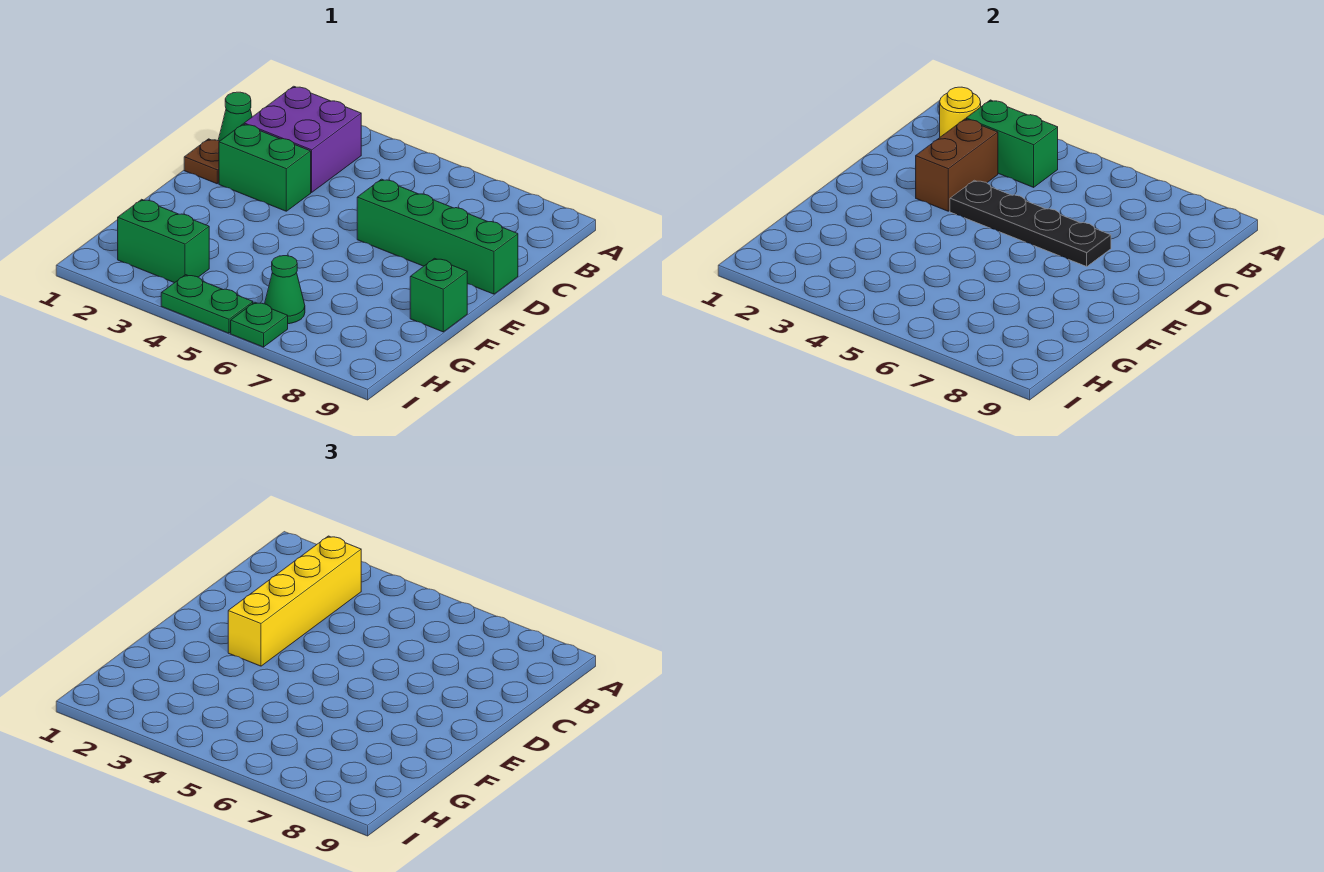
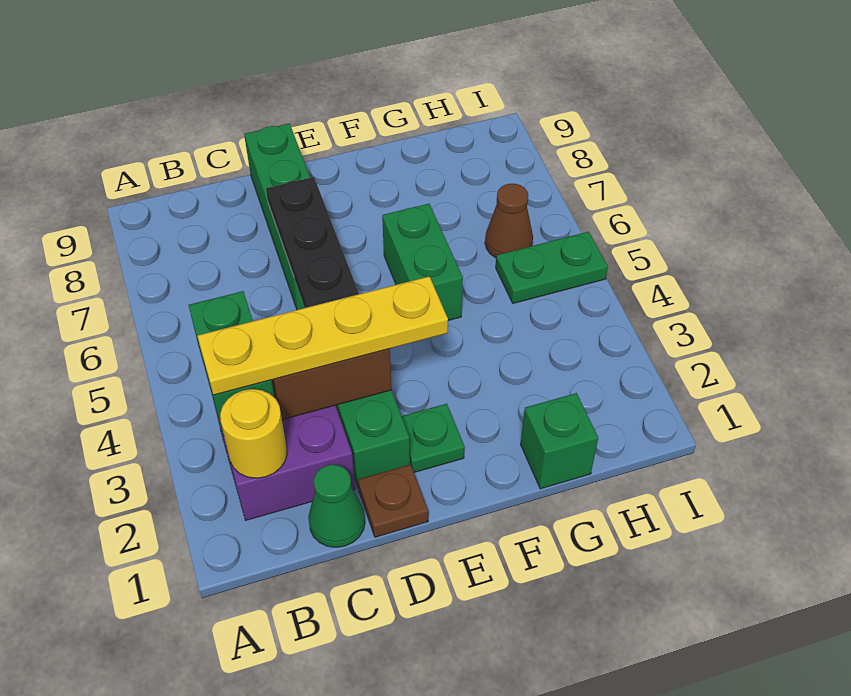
yellow brick B3:E3 level 3 -> yellow plate B3:E3 level 3
green brick F9 level 1 -> green brick G1 level 1
green brick H2:H3 level 1 -> green brick F5:F6 level 1
green cone H6 level 1 -> brown cone H6 level 1
green plate I4:I5 level 1 -> green plate H5:I5 level 1
green plate I6 level 1 -> green plate E2 level 1

